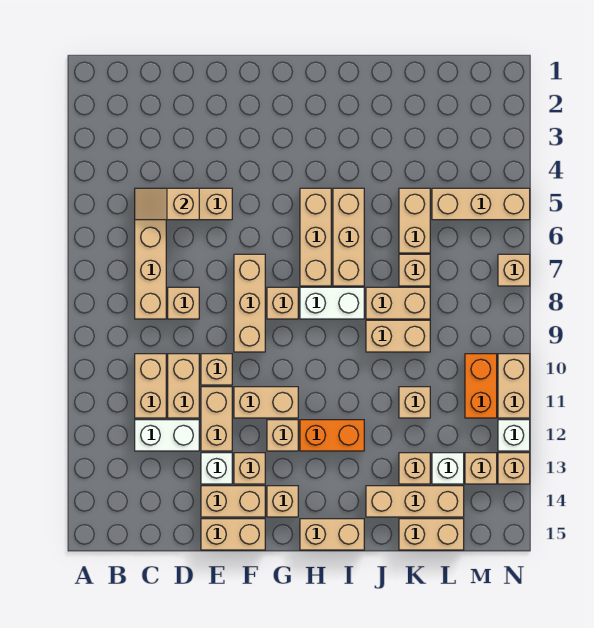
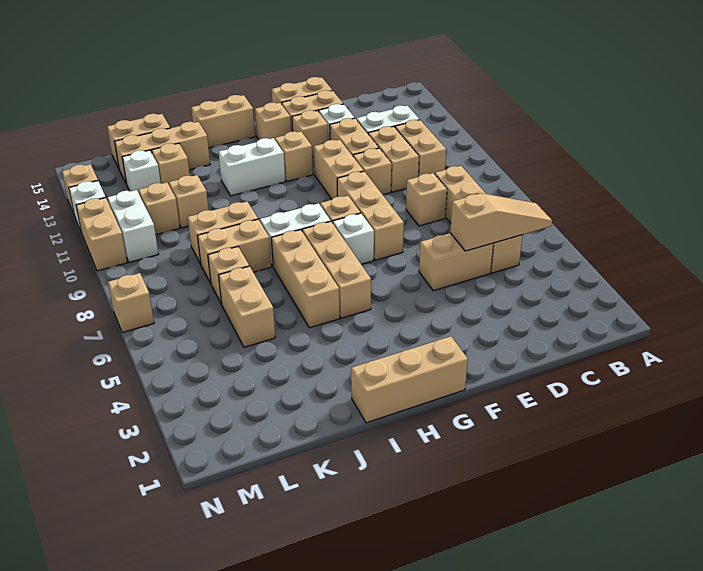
tan slope C5:D5 level 2 top D -> tan slope B5:D5 level 2 top D
tan brick F11:G11 level 1 -> tan brick F10:F11 level 1
none -> white brick G7 level 1
orange brick H12:I12 level 1 -> white brick H12:I12 level 1
tan brick L5:N5 level 1 -> tan brick G1:I1 level 1
orange brick M10:M11 level 1 -> white brick M10:M11 level 1
tan brick M13 level 1 -> tan brick L11 level 1

